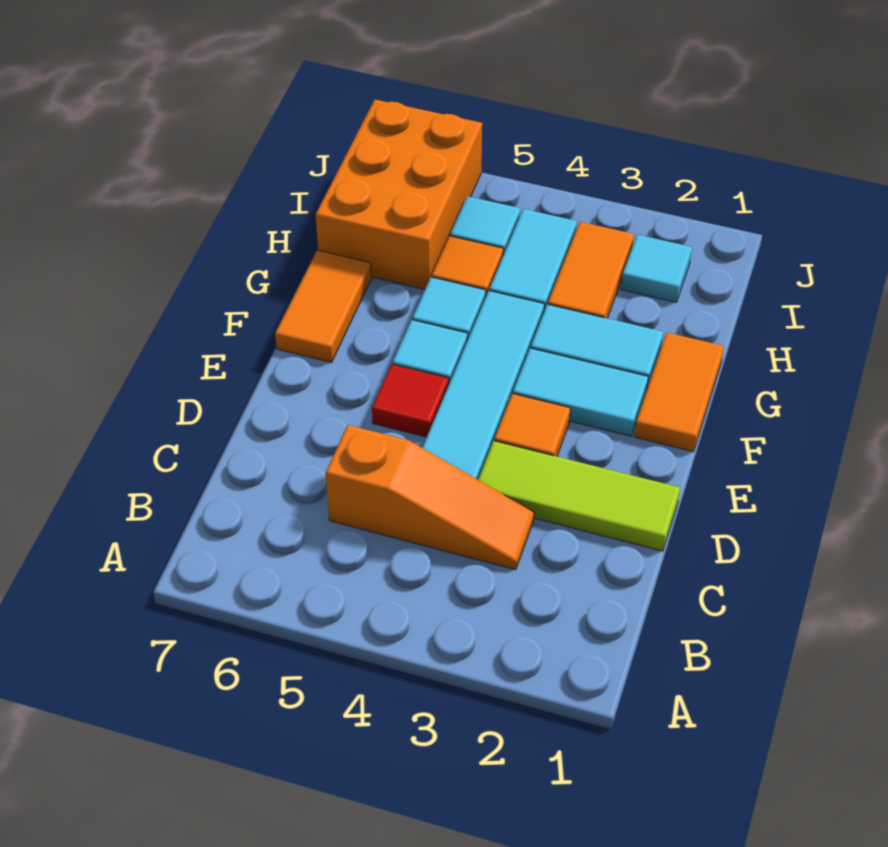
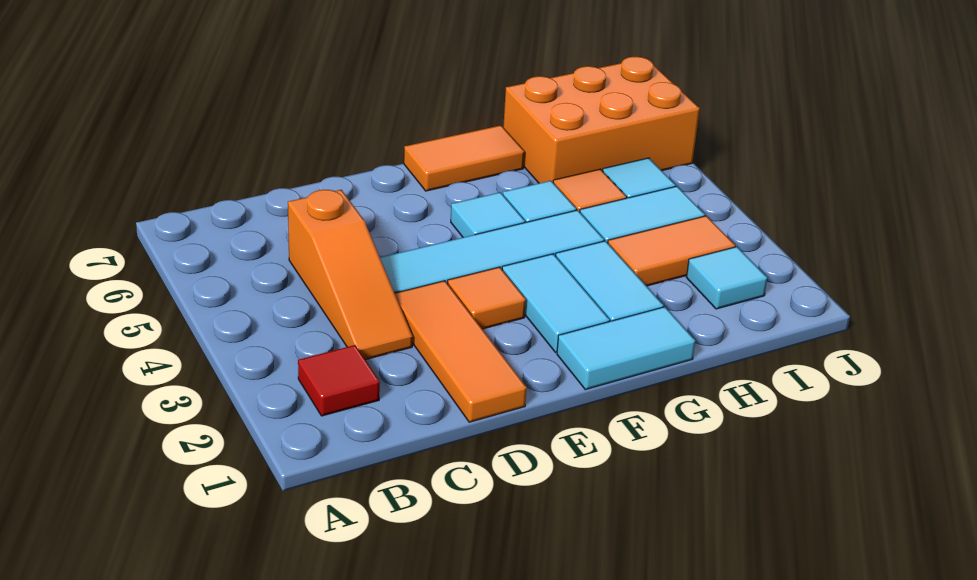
lime tile D1:D3 level 1 -> orange tile D1:D3 level 1
red tile E5 level 1 -> red tile B2 level 1
orange tile F1:G1 level 1 -> cyan tile F1:G1 level 1

